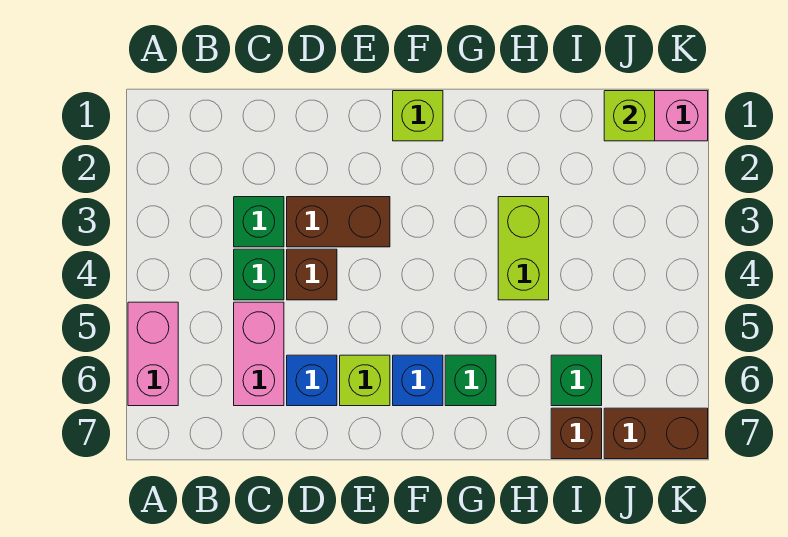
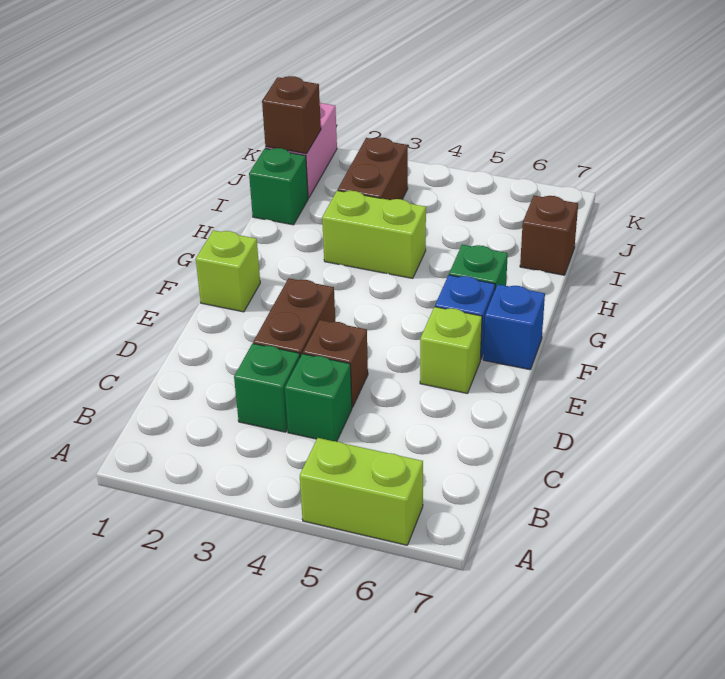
pink brick A5:A6 level 1 -> lime brick A5:A6 level 1
pink brick C5:C6 level 1 -> none
blue brick D6 level 1 -> blue brick F7 level 1
green brick I6 level 1 -> green brick I1 level 1
lime brick J1 level 2 -> brown brick J1 level 2
brown brick J7:K7 level 1 -> brown brick I3:J3 level 1

